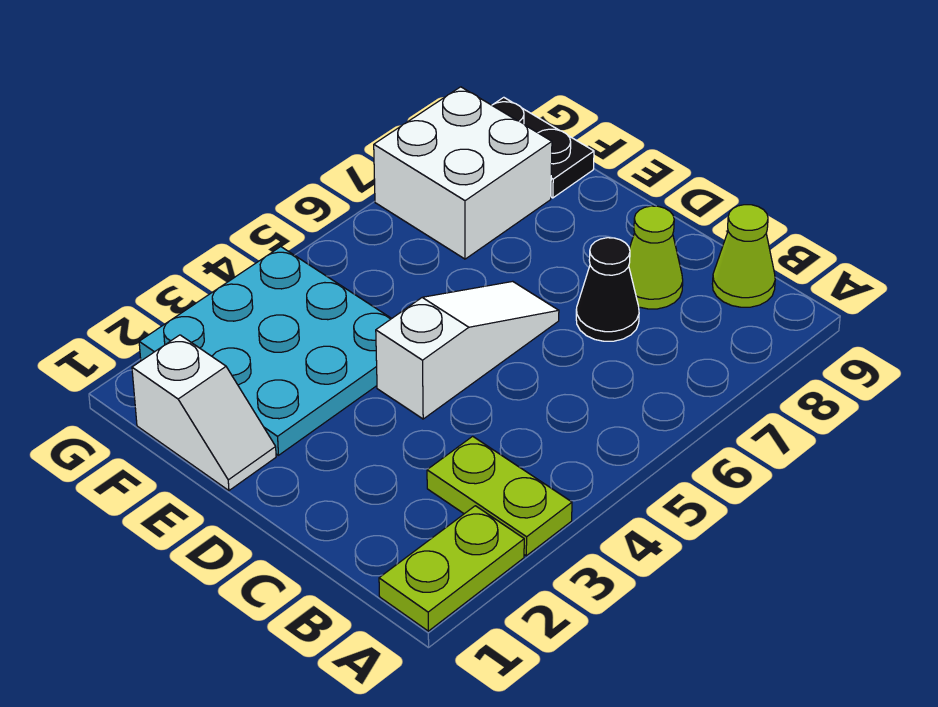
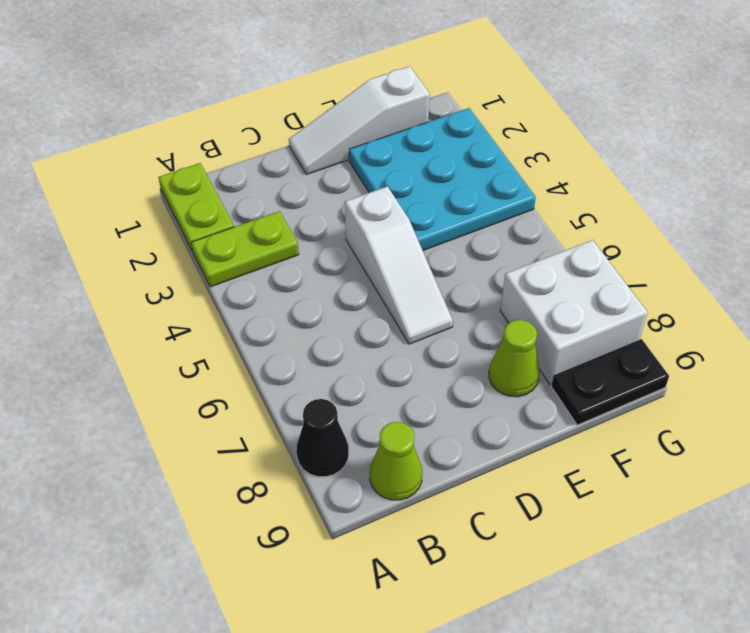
black cone C7 level 1 -> black cone A8 level 1
lime cone C8 level 1 -> lime cone E8 level 1
white slope E1:F1 level 1 top F -> white slope D1:F1 level 1 top F

